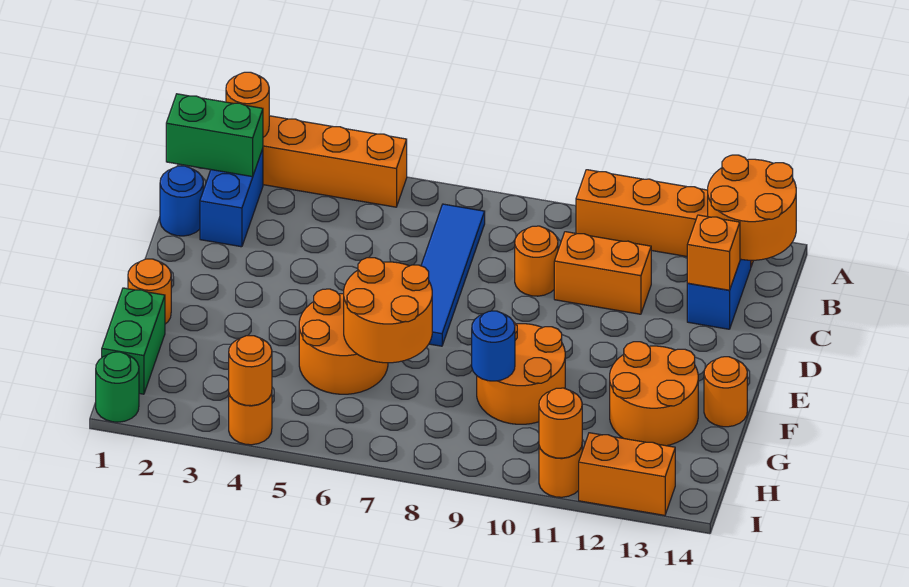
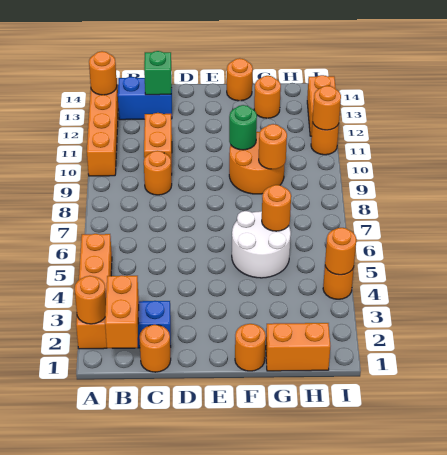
orange round brick A13:B14 level 2 -> orange round brick A13 level 2
green brick B1:B2 level 2 -> orange brick B1:B2 level 2
blue tile B7:E7 level 1 -> none
blue round brick C1 level 1 -> orange round brick C1 level 1
orange brick C13 level 2 -> green brick C13 level 2
orange round brick F5:G6 level 1 -> white round brick F5:G6 level 1
orange round brick F6:G7 level 2 -> orange round brick G6 level 2
orange round brick F12:G13 level 1 -> orange round brick G13 level 1
green brick G1:H1 level 1 -> orange brick G1:H1 level 1
blue round brick G9 level 2 -> orange round brick G9 level 2
green round brick I1 level 1 -> green round brick F10 level 2

